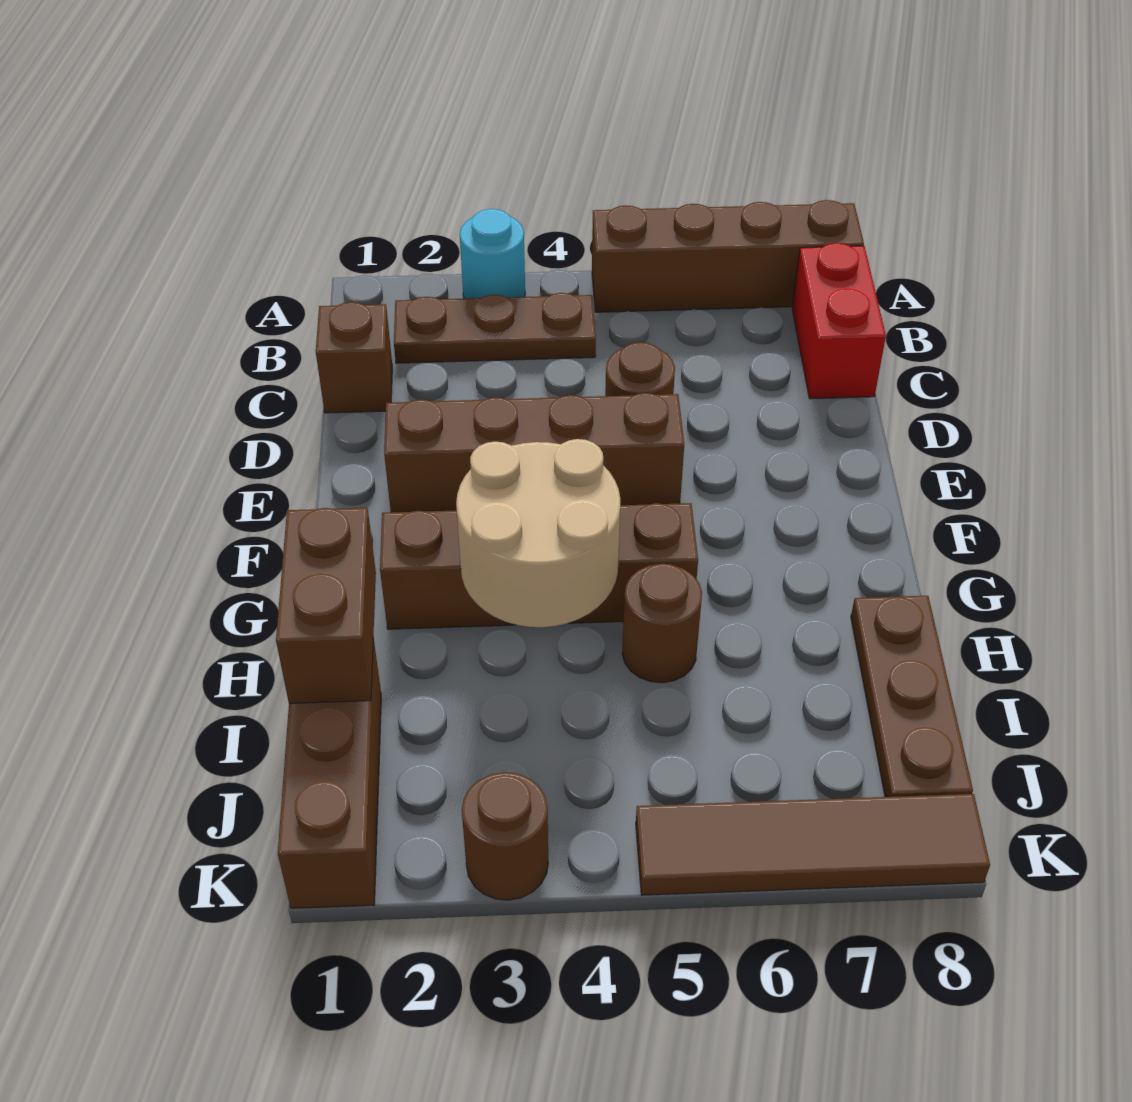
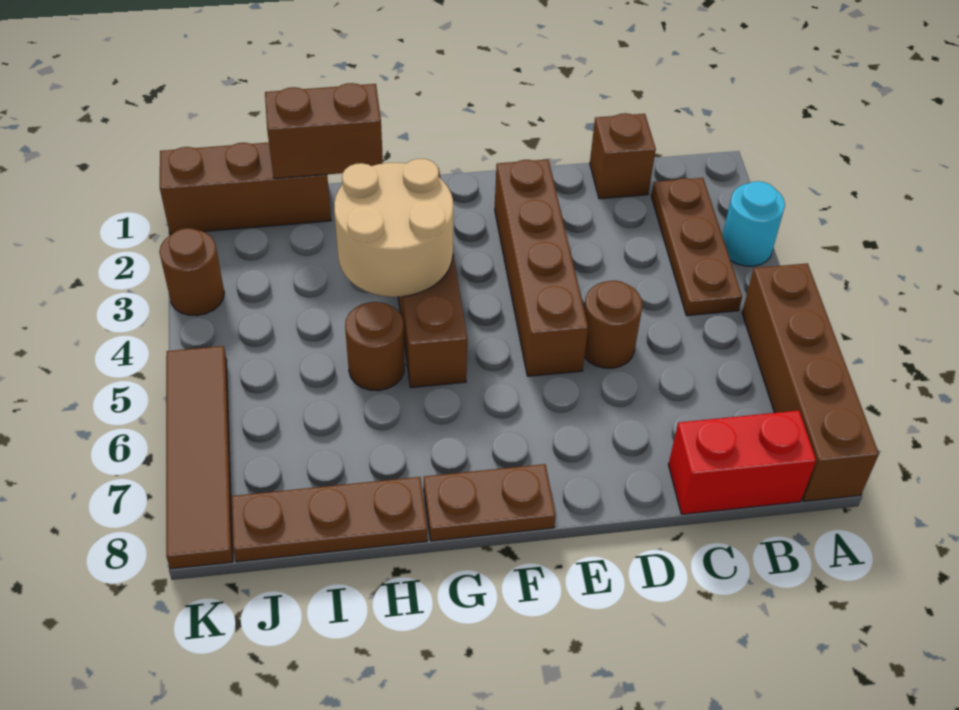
none -> brown plate F8:G8 level 1

